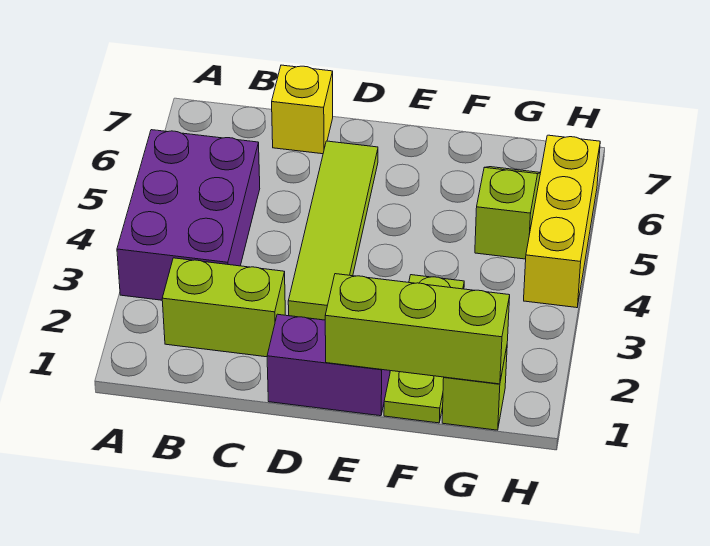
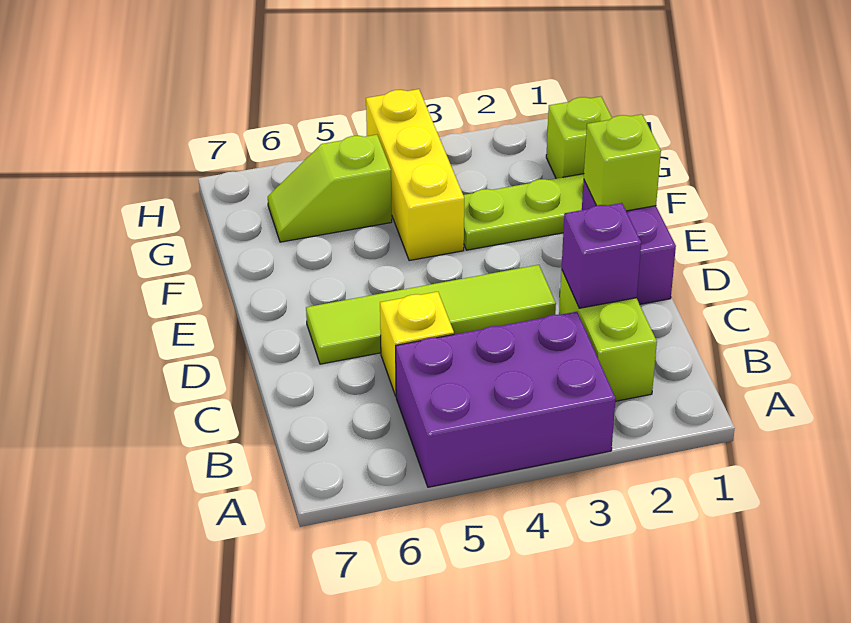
none -> purple brick C2 level 2
yellow brick C7 level 1 -> yellow brick C5 level 1
lime brick E1:G1 level 2 -> lime brick E1 level 2
yellow brick H4:H6 level 1 -> yellow brick F4:H4 level 1

